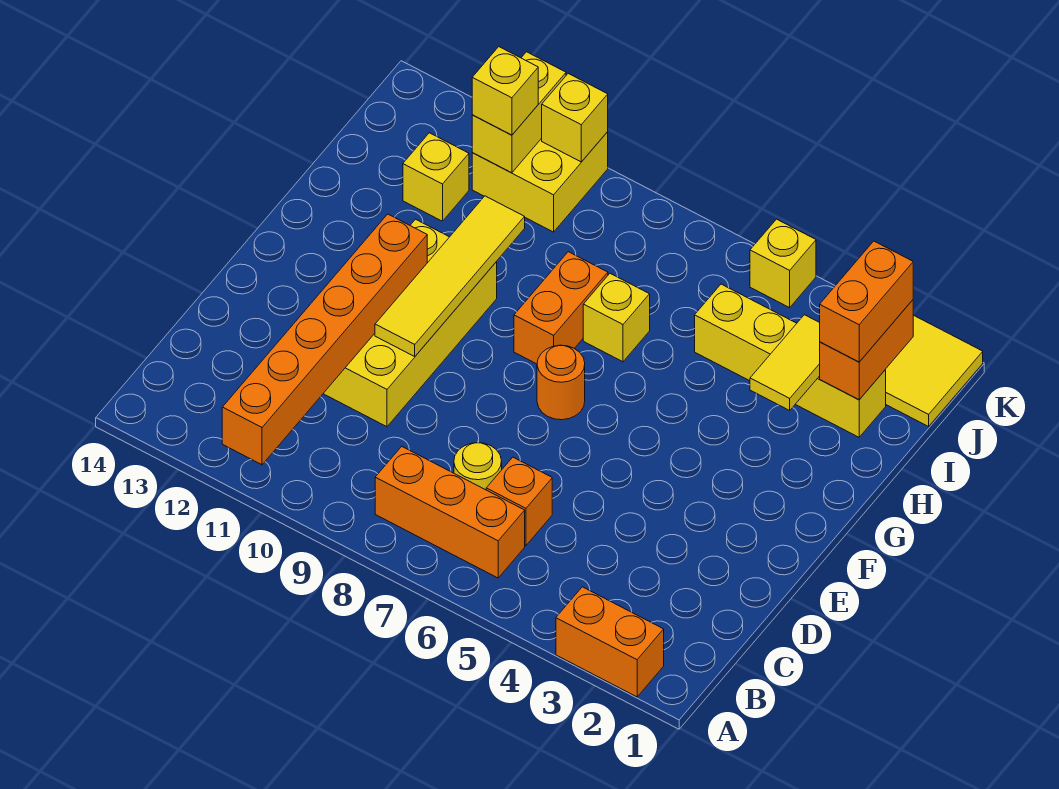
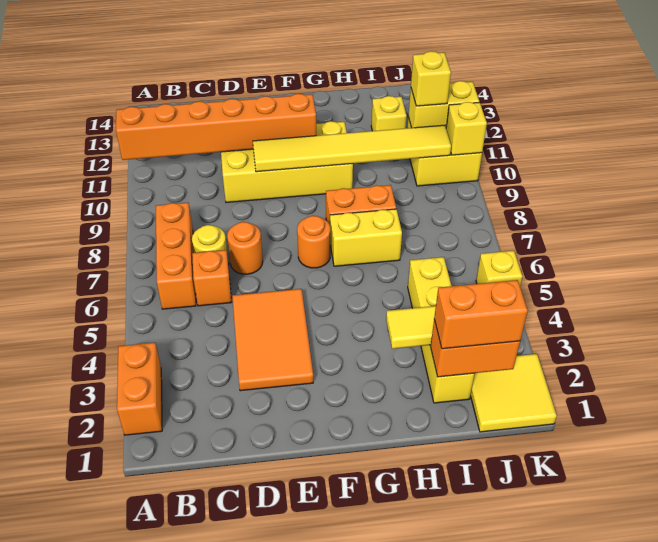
none -> orange tile D3:E5 level 1
none -> orange round brick D7 level 1
yellow tile E10:H10 level 2 -> yellow tile E10:J10 level 2
yellow brick H7 level 1 -> yellow brick G7:H7 level 1

